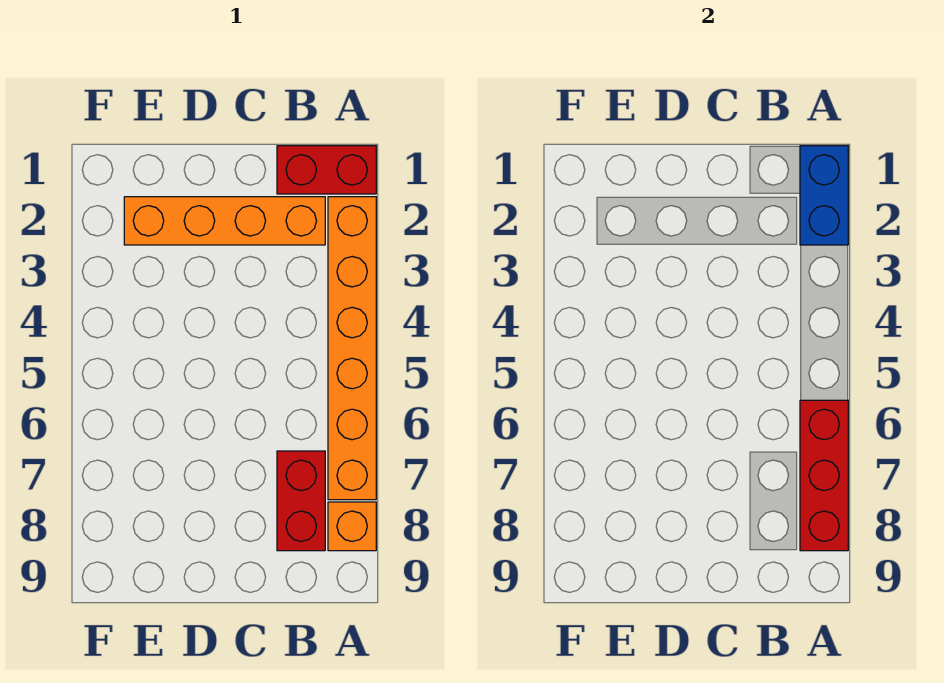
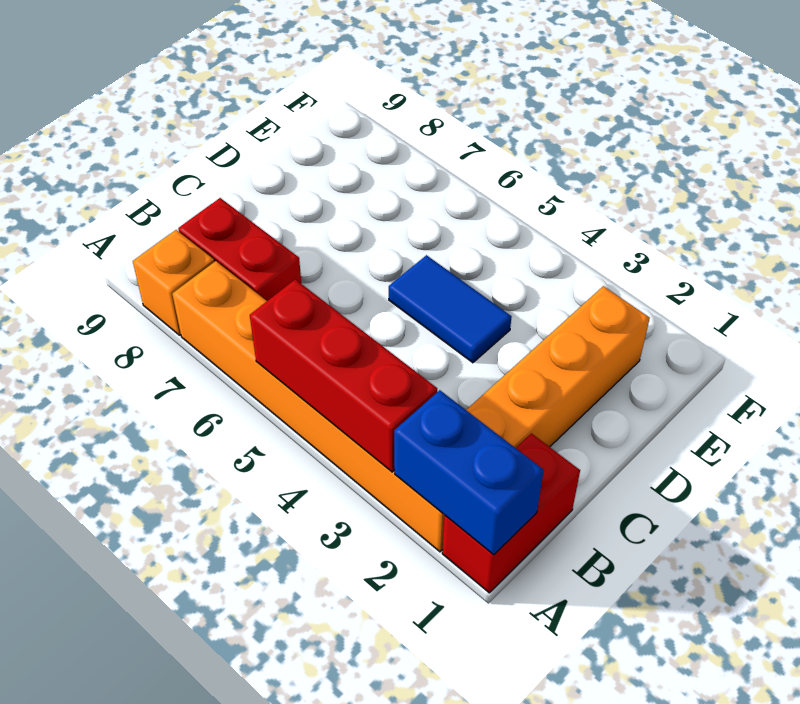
red brick A6:A8 level 2 -> red brick A3:A5 level 2
none -> blue tile D4:D5 level 1

